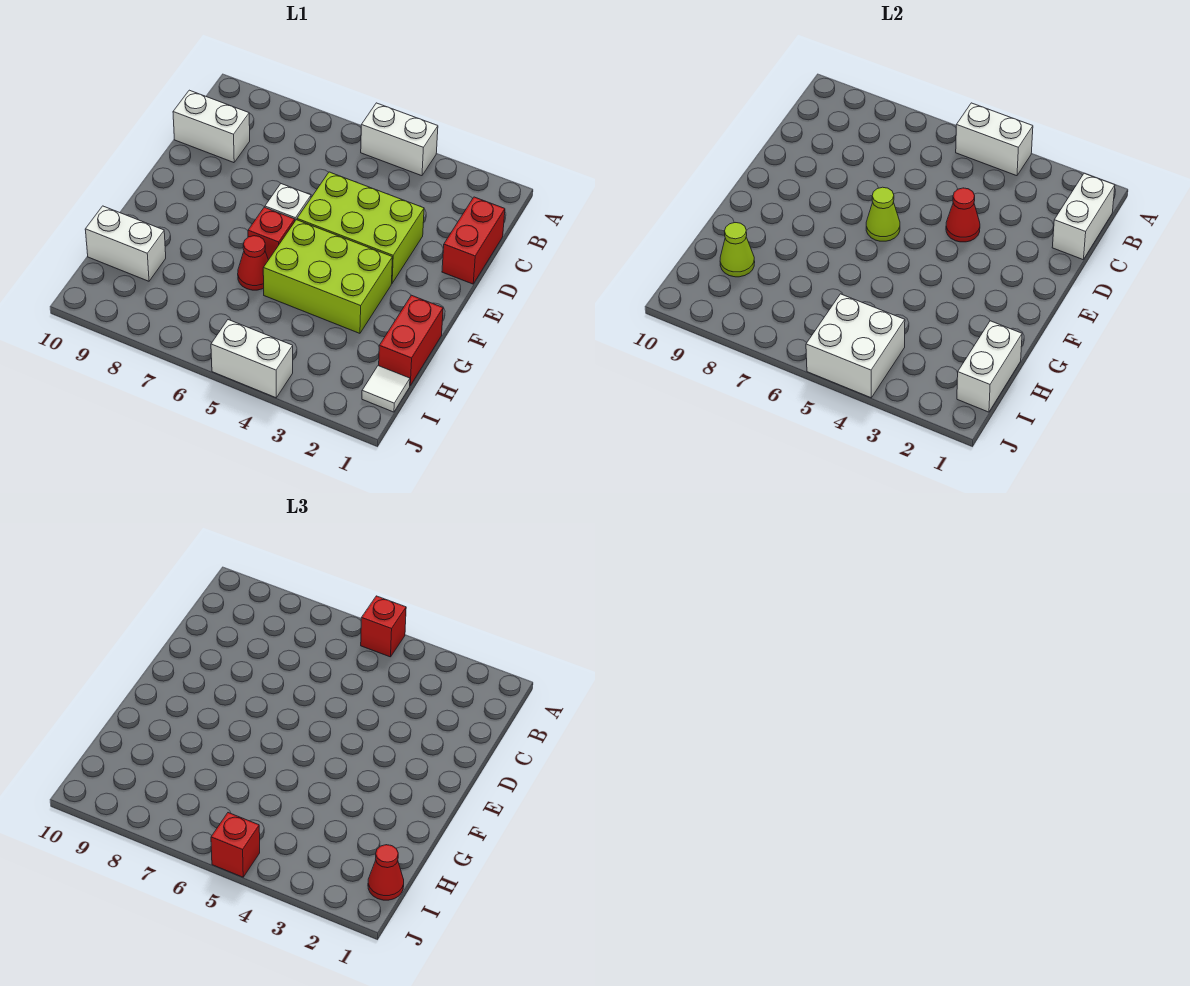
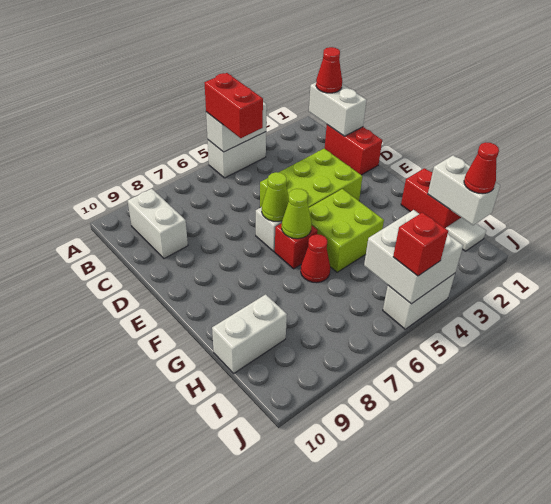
red brick A5 level 3 -> red brick A5:B5 level 3
white brick C9:C10 level 1 -> white brick B9:C9 level 1
red cone D4 level 2 -> red cone B1 level 3
lime brick F3:G5 level 1 -> lime brick F4:G5 level 1
lime cone H9 level 2 -> lime cone F6 level 2

